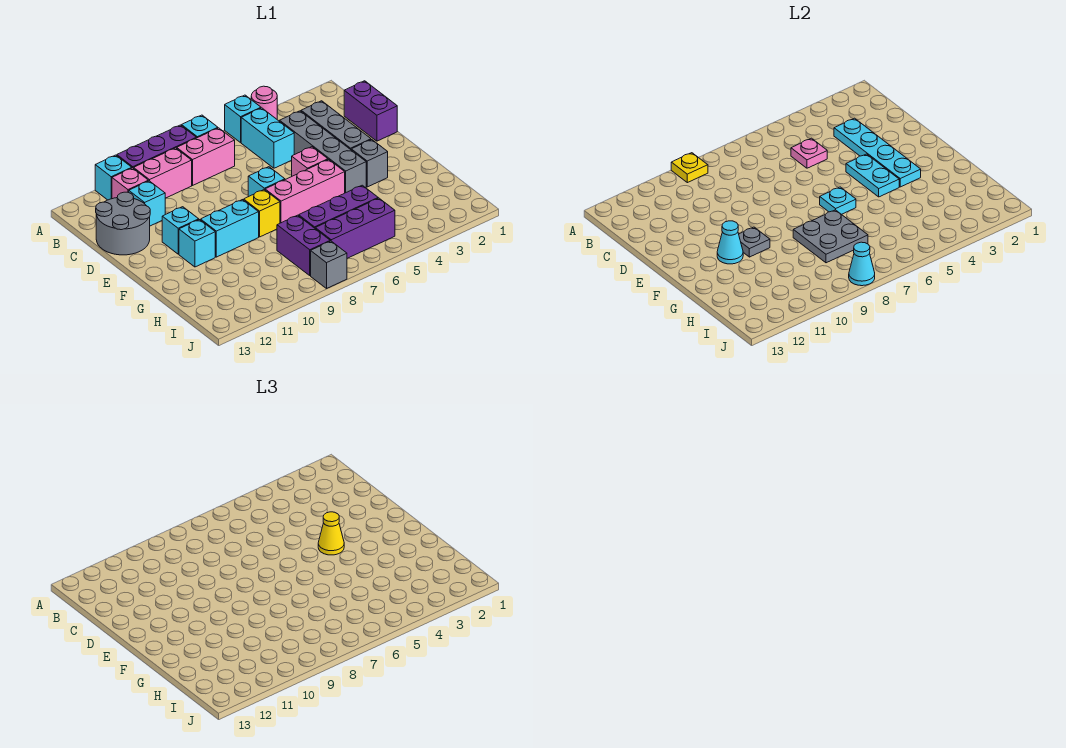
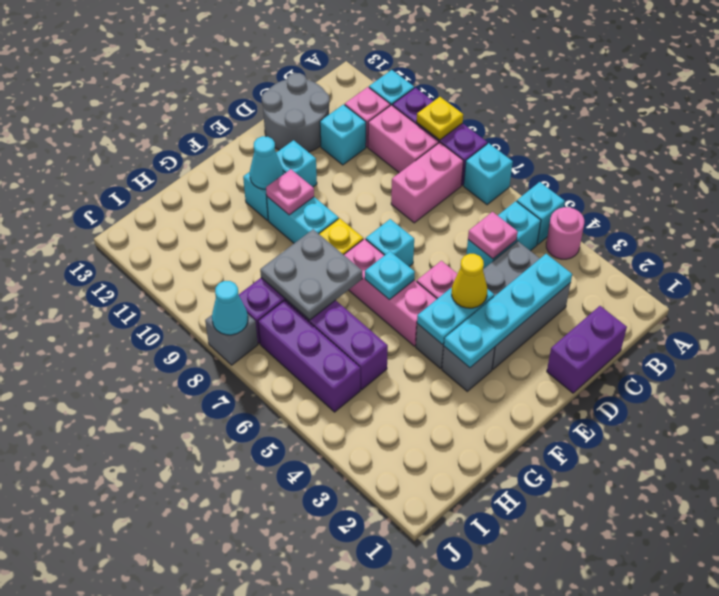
pink brick B7:B8 level 1 -> pink brick B8:C8 level 1
grey plate F10 level 2 -> pink plate F10 level 2

